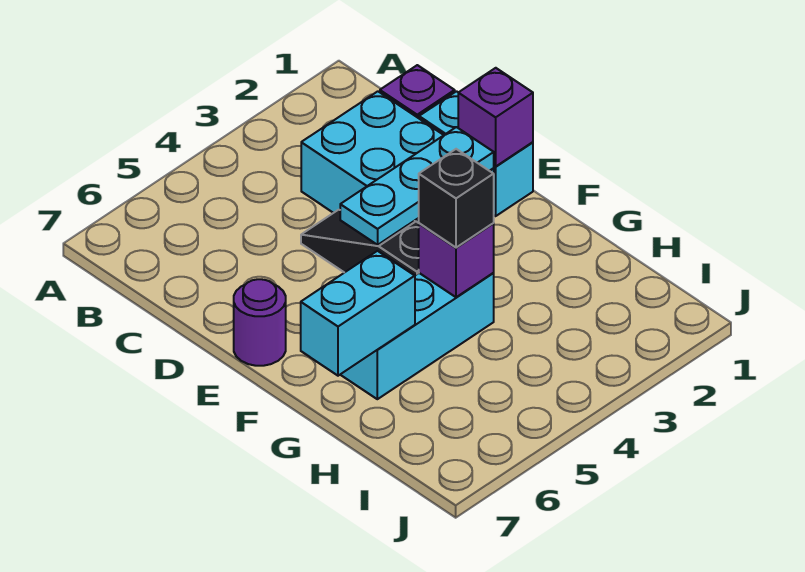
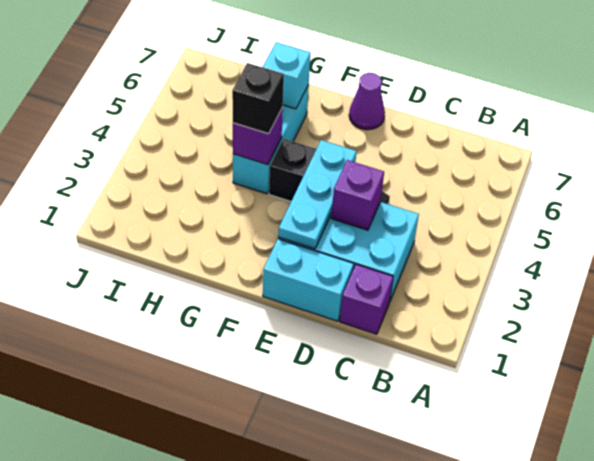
purple brick E1 level 2 -> purple brick D3 level 2
purple round brick E7 level 1 -> purple cone E7 level 1
cyan brick G6:G7 level 2 -> cyan brick G6 level 2

